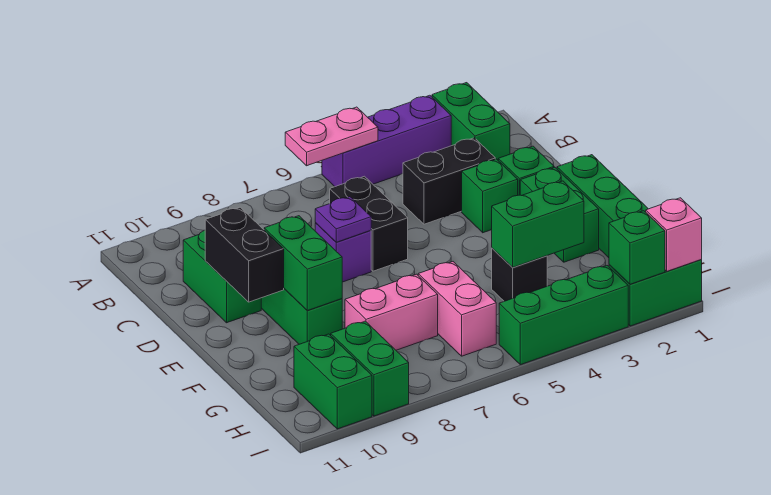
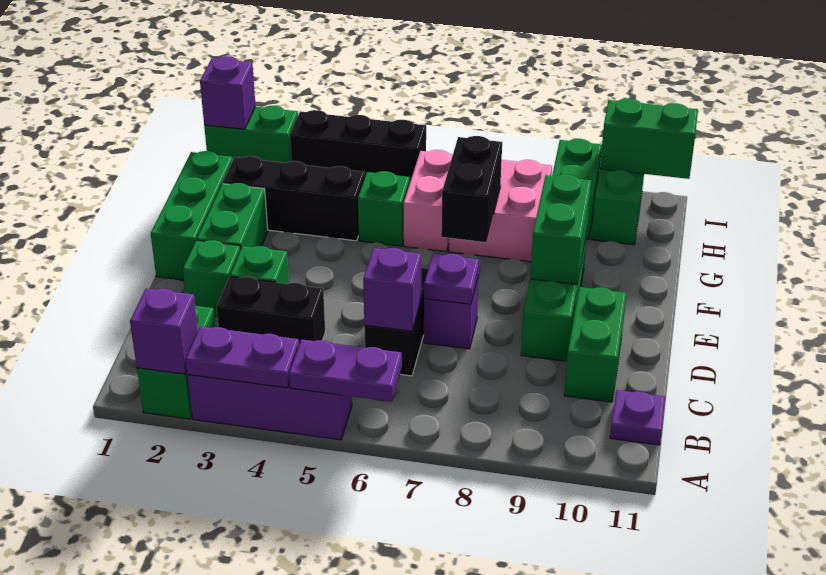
none -> purple brick A2 level 2
none -> purple plate A3:A4 level 2
pink plate A5:A6 level 2 -> purple plate A5:A6 level 2
none -> purple plate B11 level 1
none -> purple brick C6 level 2
black brick D10:E10 level 2 -> black brick F7:G7 level 2
green brick G3:G4 level 2 -> green brick I10:I11 level 2
black brick G4 level 1 -> black brick G2:G4 level 1
pink brick G7:G8 level 1 -> pink brick G7:H8 level 1
pink brick I1 level 2 -> purple brick I1 level 2
green brick I2 level 2 -> green brick G5 level 1
green brick I3:I5 level 1 -> black brick I3:I5 level 1

